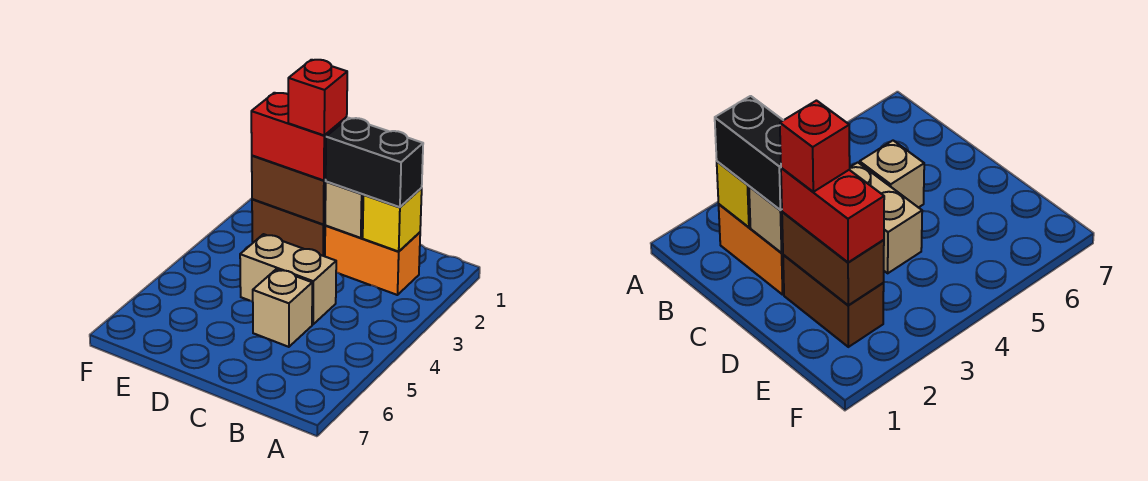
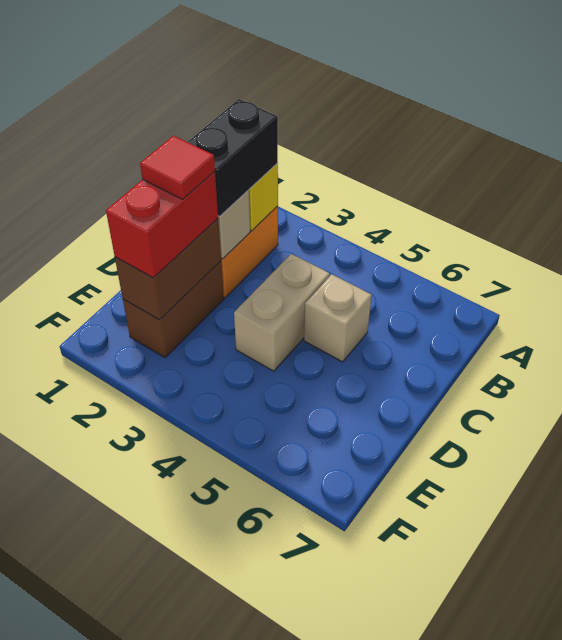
red brick D2 level 4 -> red tile D2 level 4

